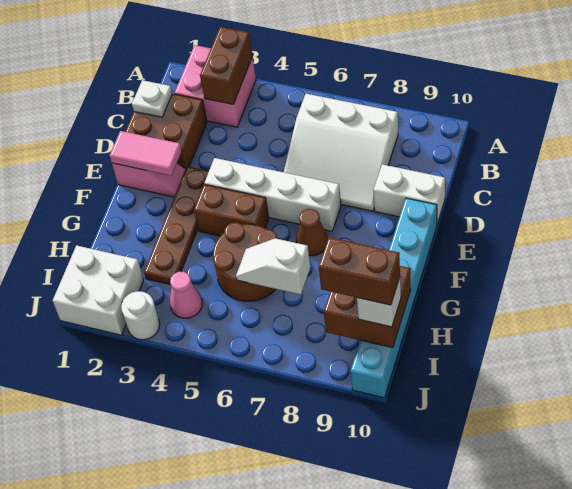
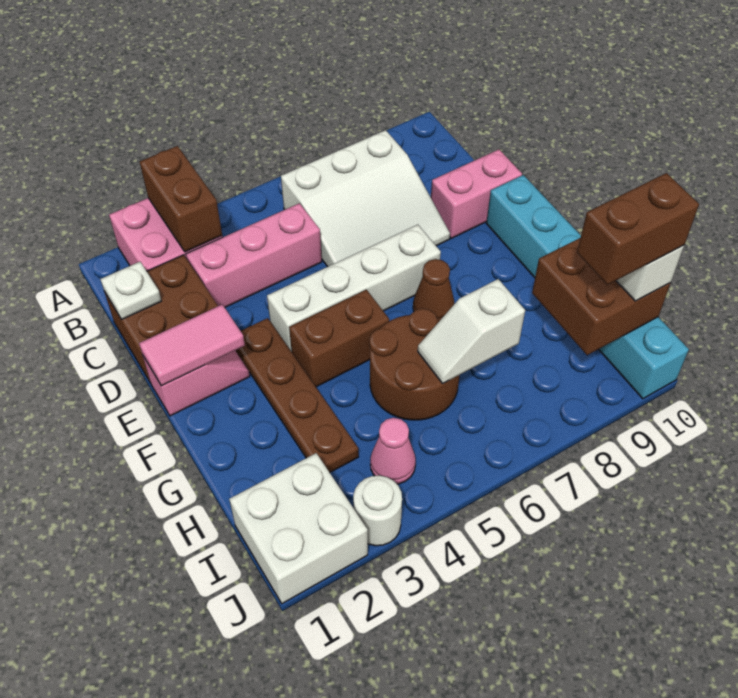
none -> pink brick C3:C5 level 1
white brick D9:D10 level 1 -> pink brick D9:D10 level 1

